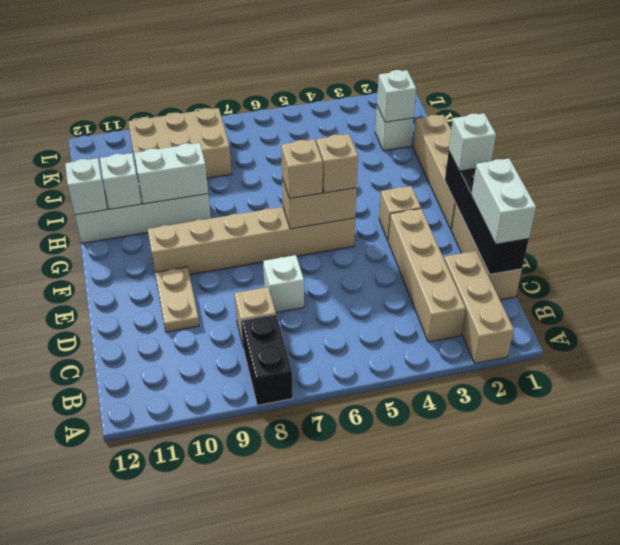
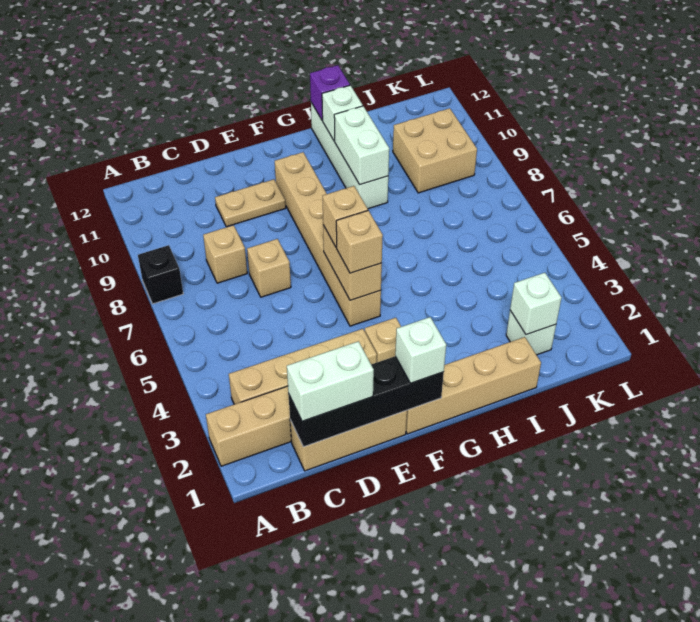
black brick A8:B8 level 1 -> black brick A8 level 1
white brick D7 level 1 -> tan brick D7 level 1
white brick H12 level 2 -> purple brick H12 level 2
tan brick J8:K10 level 1 -> tan brick J9:K10 level 1

